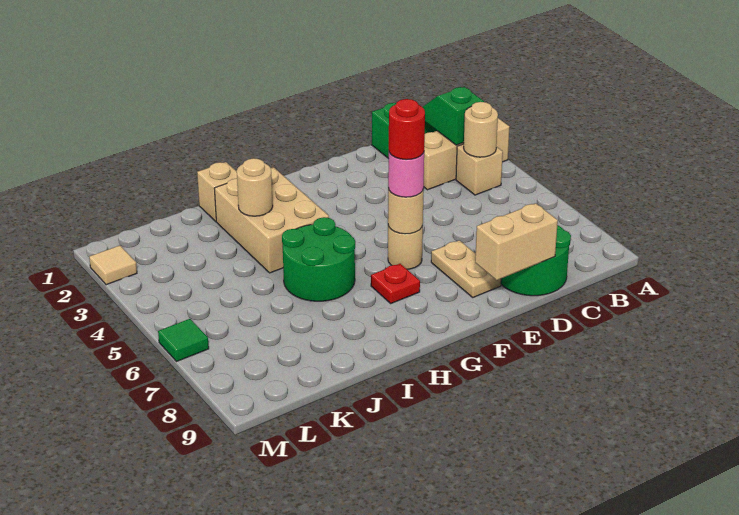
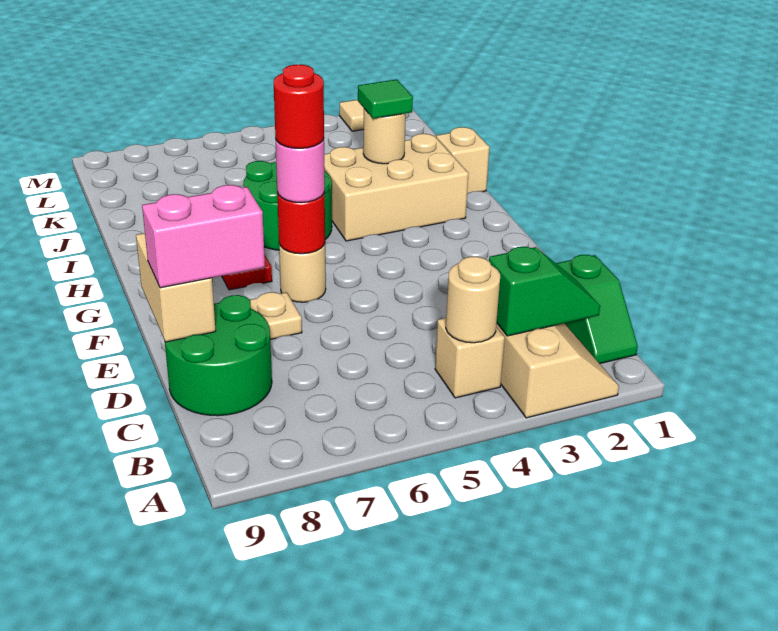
none -> pink brick D8:D9 level 3
tan round brick F6 level 2 -> red round brick F6 level 2
green tile M6 level 1 -> green tile I3 level 3

